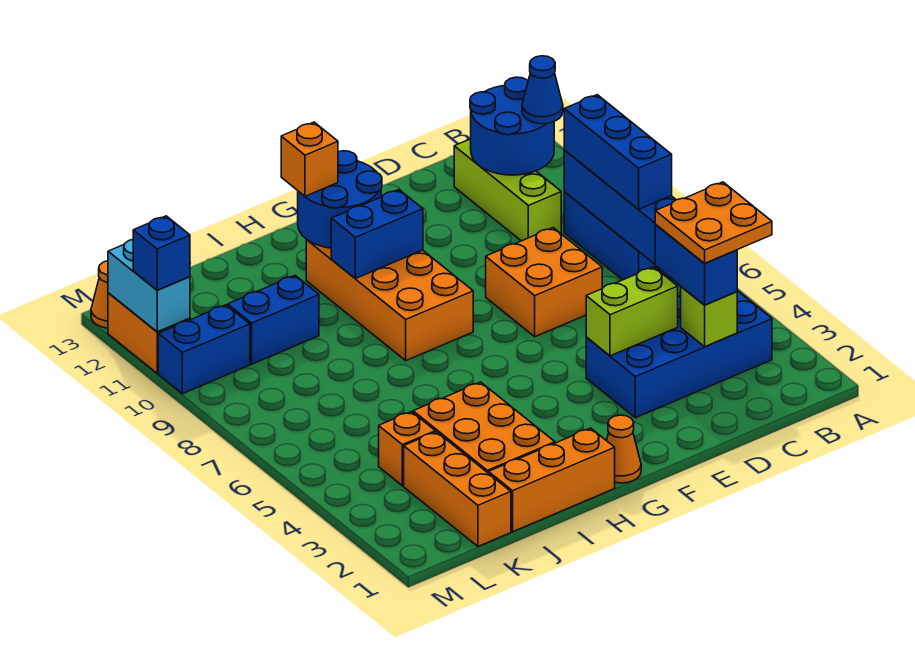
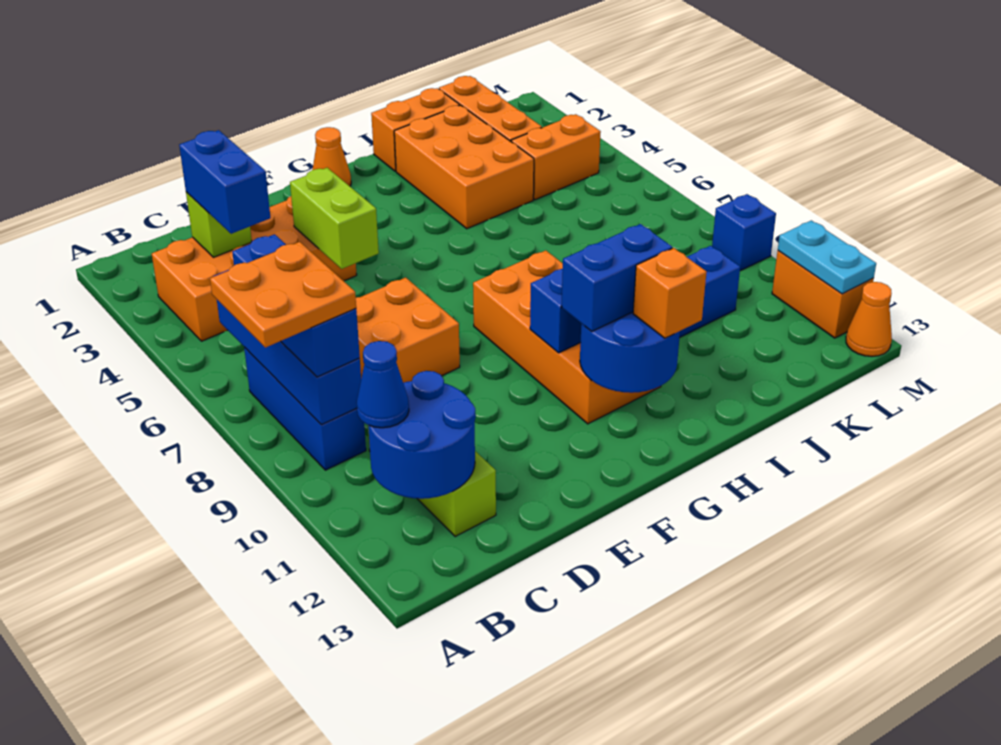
blue brick B3:E4 level 1 -> orange brick B3:E4 level 1
orange plate B3:C4 level 4 -> orange plate A8:B9 level 4
lime brick D4:E4 level 2 -> lime brick E4:E5 level 2
orange brick H1:J1 level 1 -> orange brick I1:J1 level 1
orange brick K4 level 1 -> orange brick K4:L4 level 1
blue brick L10:M10 level 1 -> blue brick G11:H11 level 3
cyan brick M11:M12 level 2 -> cyan plate M11:M12 level 2
blue brick M11 level 3 -> blue brick M9 level 1

